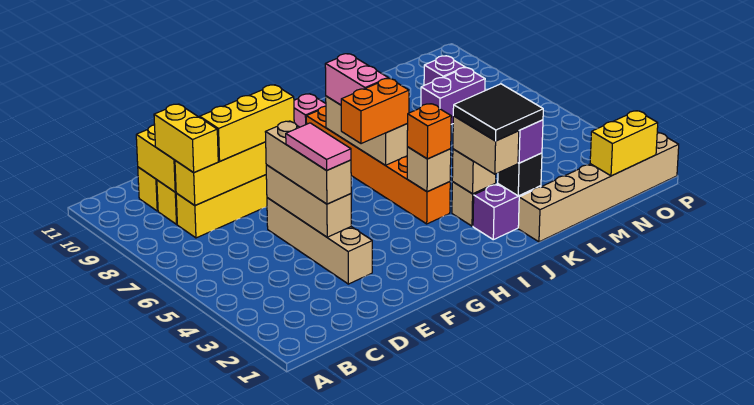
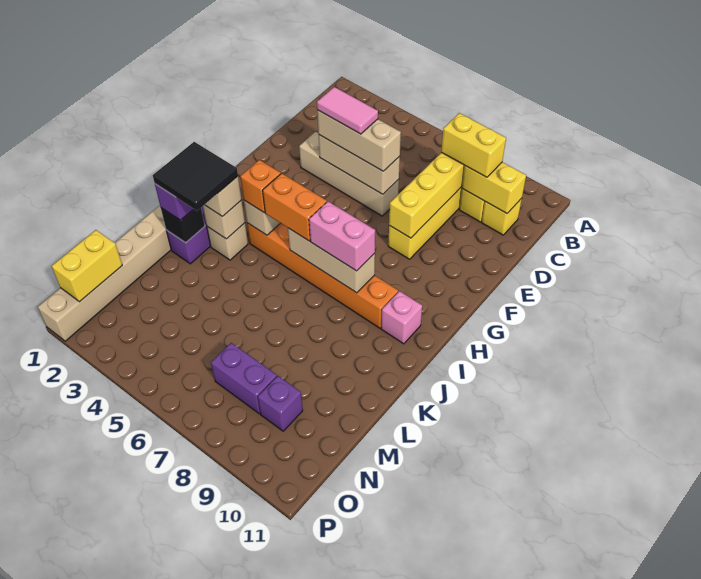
yellow brick D8:F8 level 3 -> none
orange brick H6:I6 level 3 -> orange brick I5:I6 level 3
purple brick M8:N8 level 1 -> purple brick N7:N8 level 1

